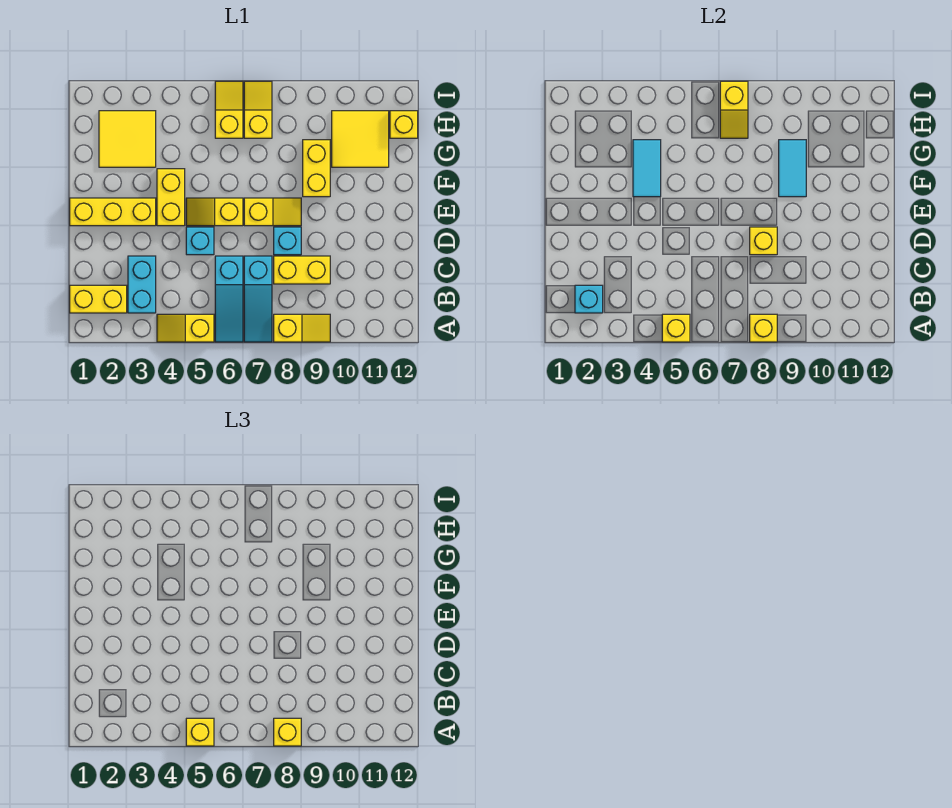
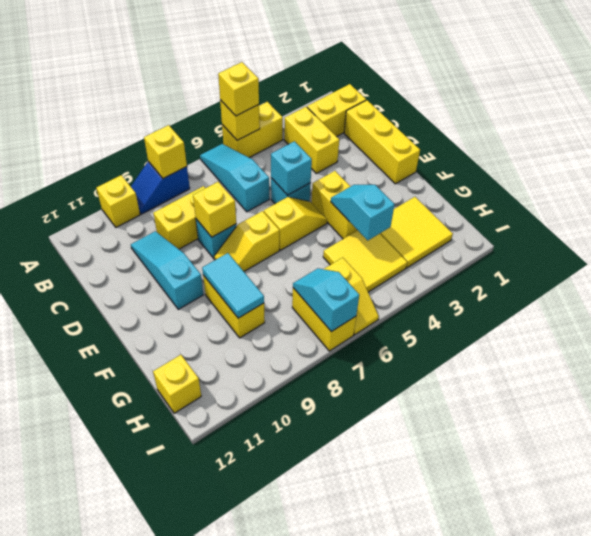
yellow slope A4:A5 level 1 top 5 -> yellow brick A4:A5 level 1
cyan slope A7:C7 level 1 top C -> cyan slope C10:E10 level 1 top E
yellow slope A8:A9 level 1 top 8 -> blue slope A8:A9 level 1 top 8
yellow brick A8 level 3 -> yellow brick A10 level 1
cyan brick B2 level 2 -> cyan brick D5 level 2
cyan brick B3:C3 level 1 -> yellow brick B3:C3 level 1
yellow brick E1:E3 level 1 -> yellow brick C1:E1 level 1
cyan tile F4:G4 level 2 -> cyan slope F4:G4 level 2 top G
yellow tile G10:H11 level 1 -> yellow tile G4:H5 level 1
yellow slope H7:I7 level 1 top H -> yellow brick H7:I7 level 1
yellow slope H7:I7 level 2 top I -> cyan slope H7:I7 level 2 top I

